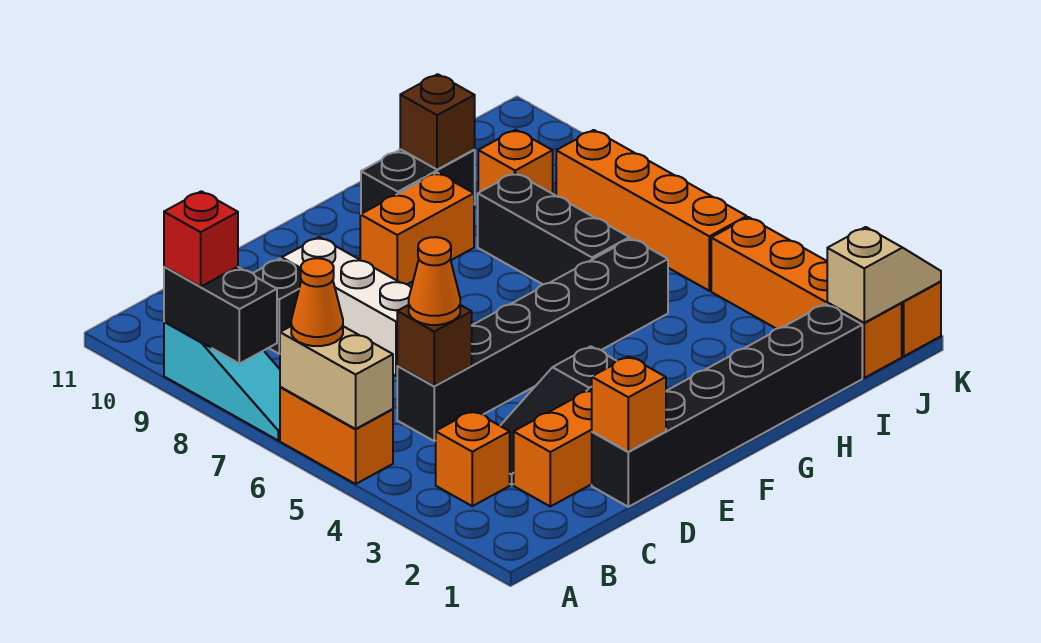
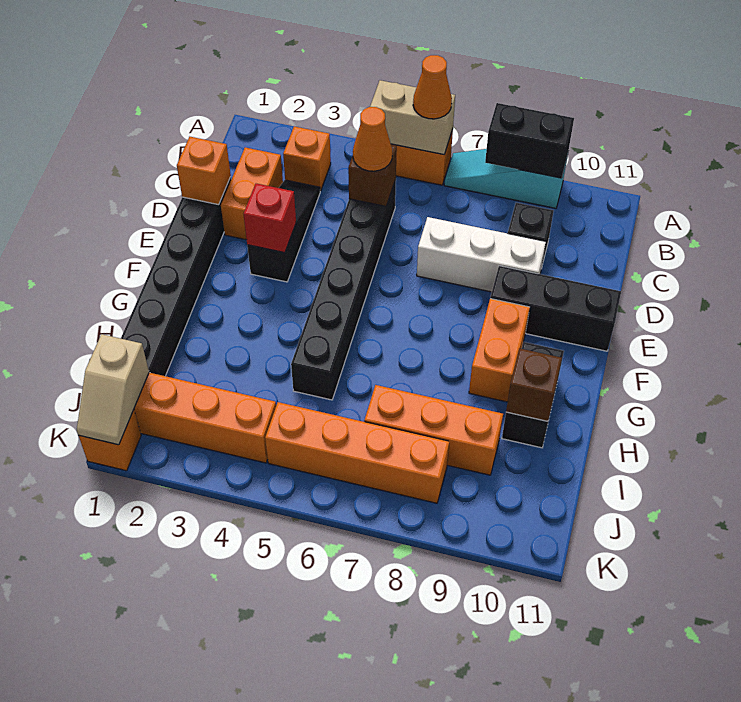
red brick A9 level 3 -> red brick E3 level 2
black brick H6:H8 level 1 -> black brick E9:E11 level 1
orange brick I9 level 1 -> orange brick I7:I9 level 1

